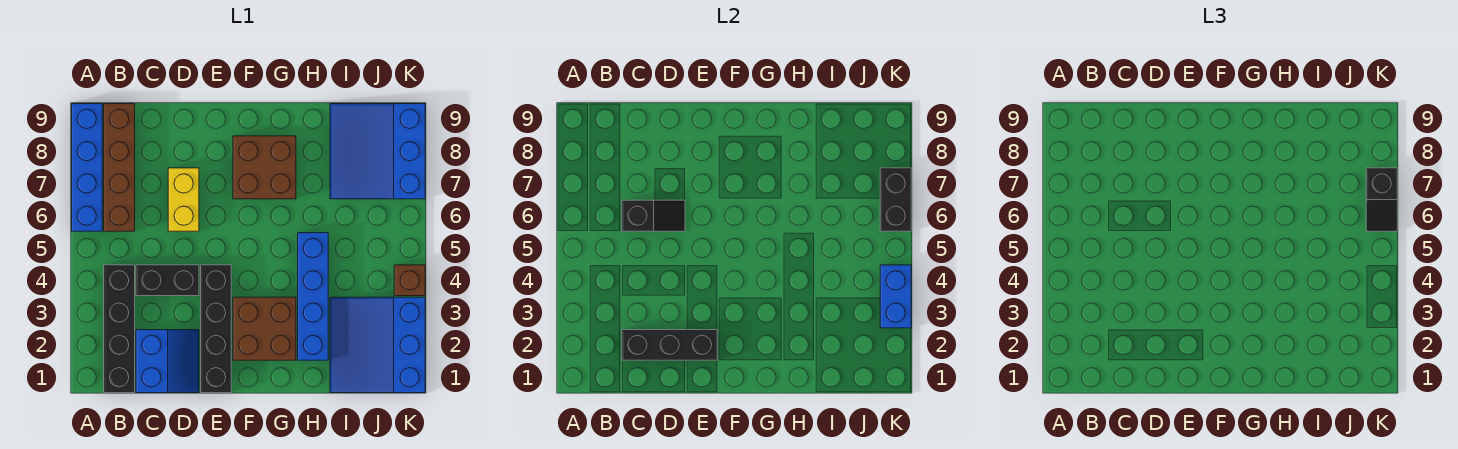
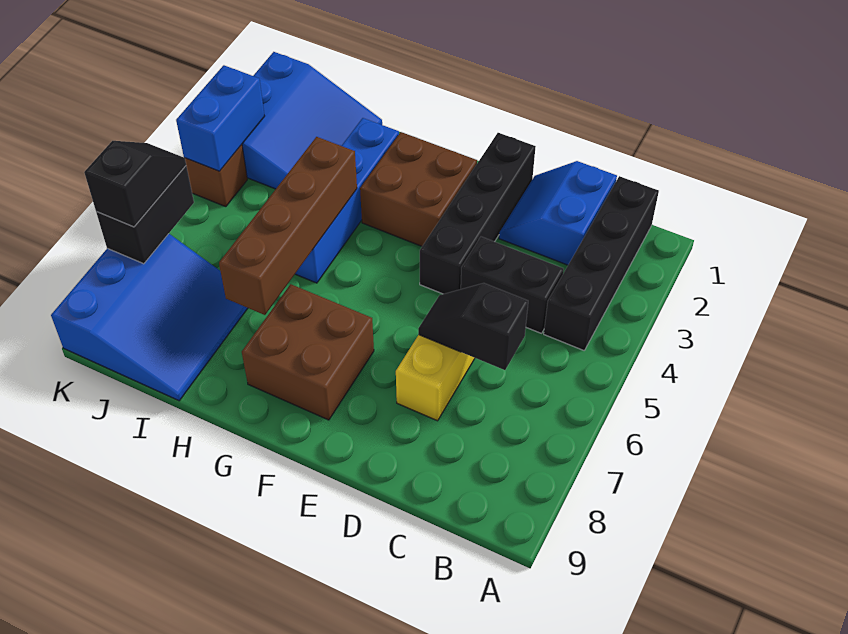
blue brick A6:A9 level 1 -> none
brown brick B6:B9 level 1 -> brown brick H4:H7 level 2
black brick C2:E2 level 2 -> none

